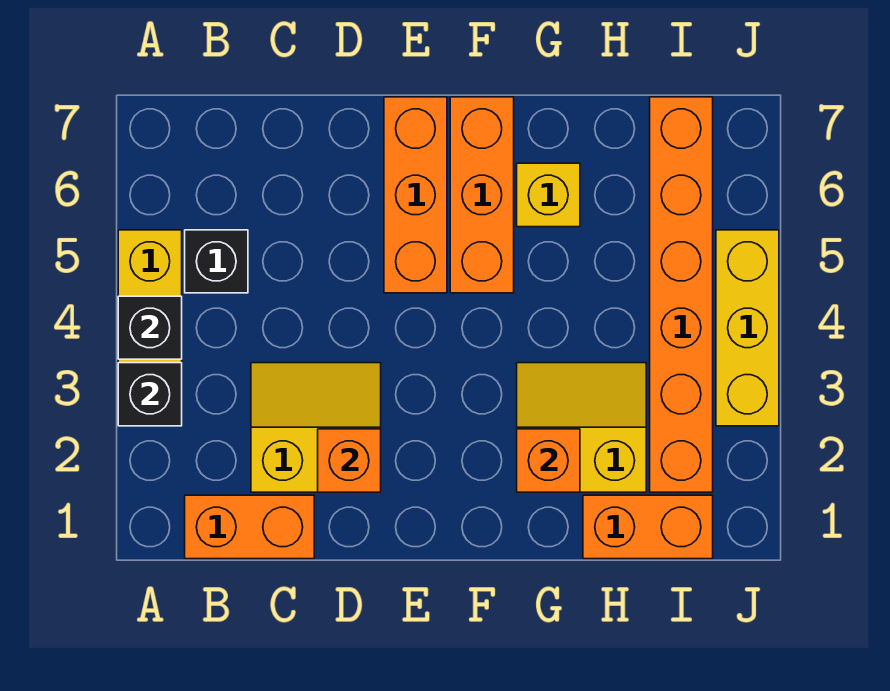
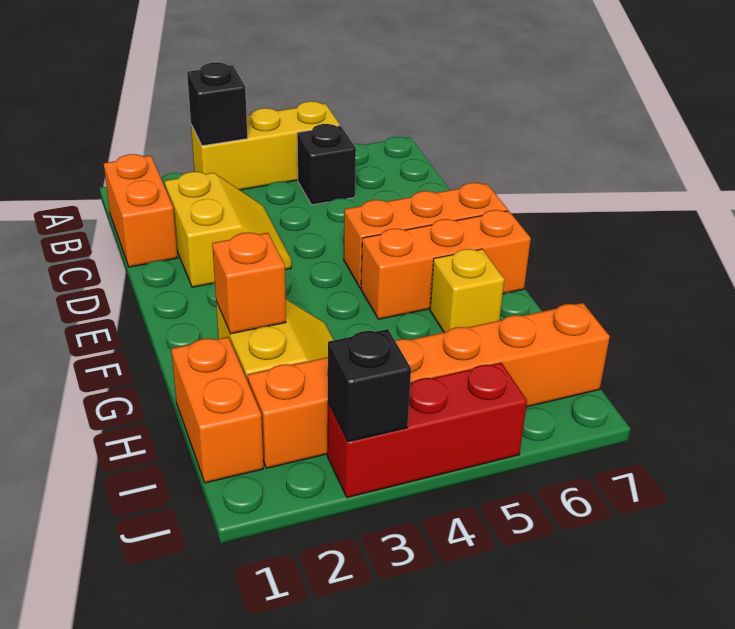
black brick A4 level 2 -> black brick J3 level 2
orange brick D2 level 2 -> none
yellow brick J3:J5 level 1 -> red brick J3:J5 level 1

